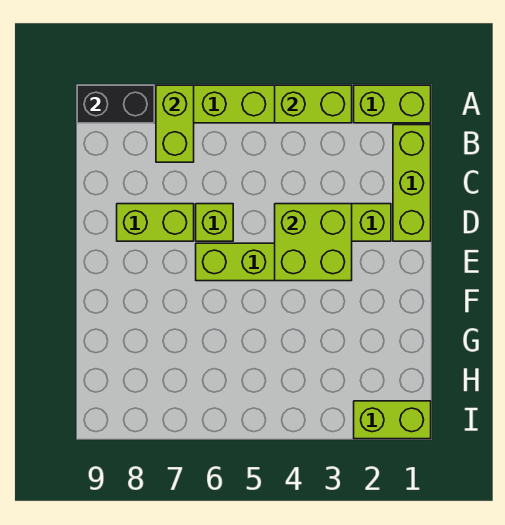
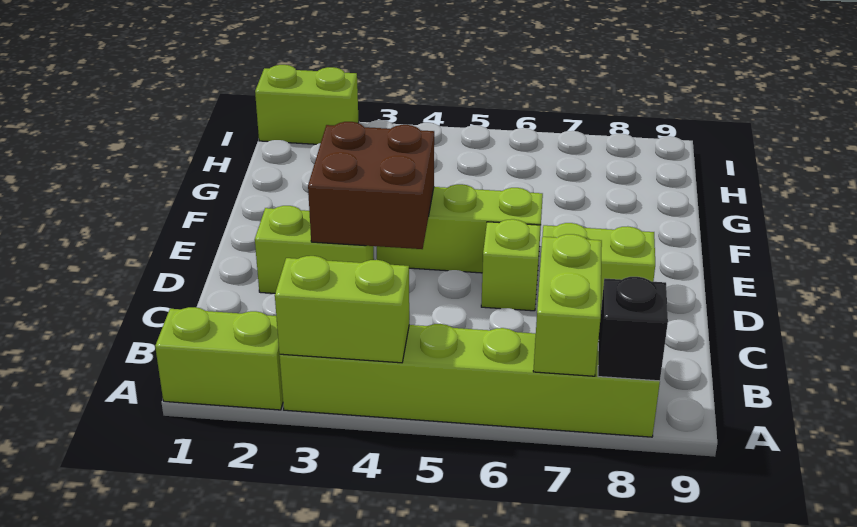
black brick A8:A9 level 2 -> black brick A8 level 2
lime brick B1:D1 level 1 -> none
lime brick D3:E4 level 2 -> brown brick D3:E4 level 2

